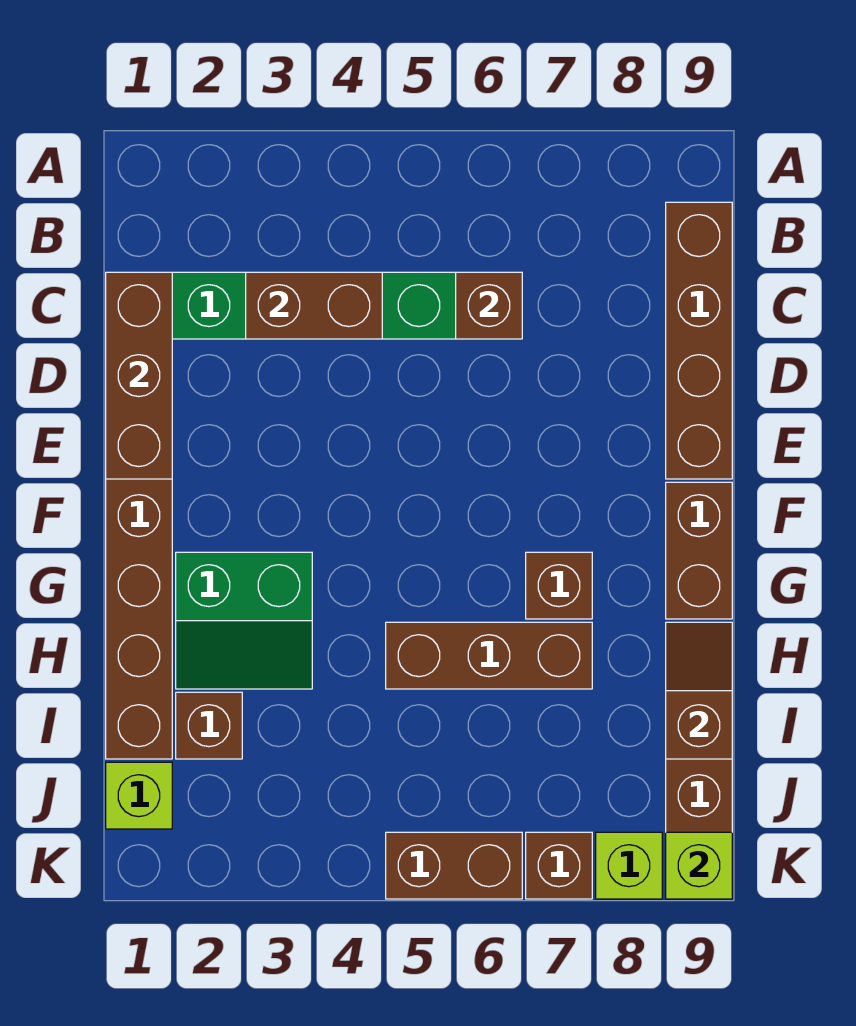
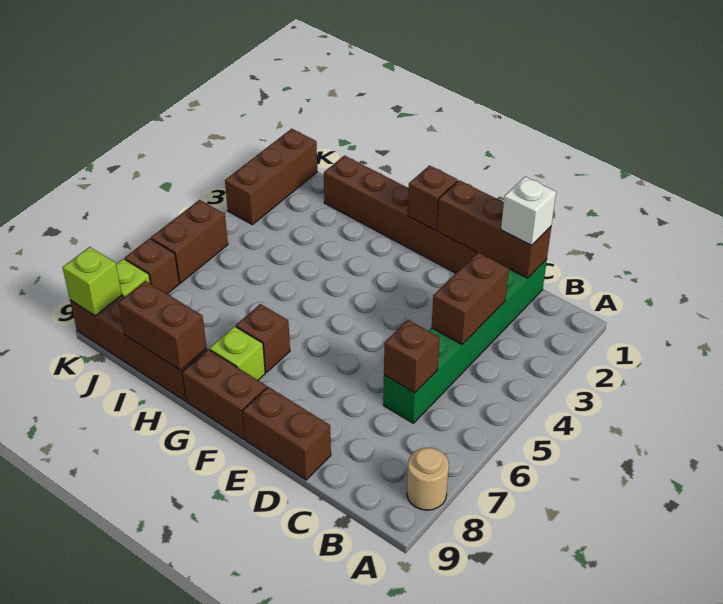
none -> tan round brick A8 level 1
brown brick B9:E9 level 1 -> brown brick D9:E9 level 1
none -> white brick C1 level 3
green slope G2:H3 level 1 top G -> none
brown brick H5:H7 level 1 -> brown brick K1:K3 level 1
brown slope H9:I9 level 2 top I -> brown brick H9:I9 level 2
brown brick I2 level 1 -> brown brick F1 level 2
lime brick J1 level 1 -> lime brick G8 level 1

